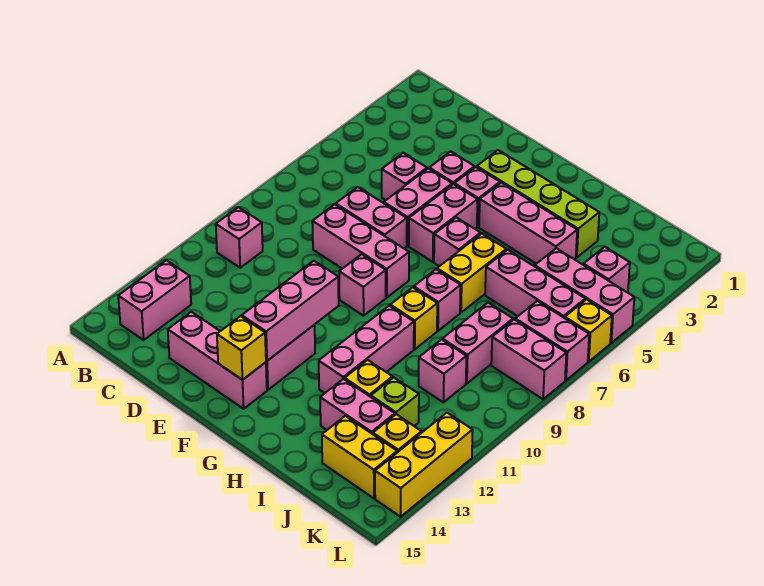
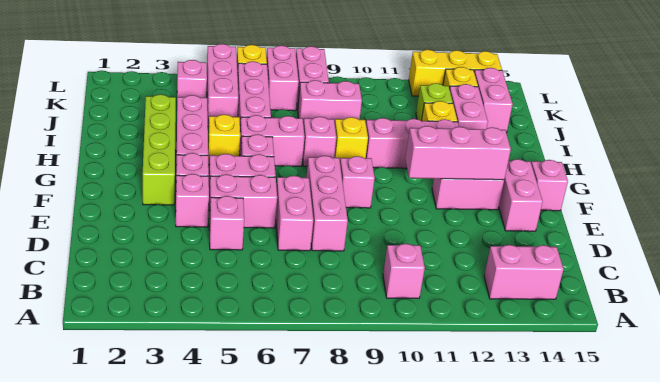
pink brick D14:F14 level 1 -> pink brick E14:F14 level 1
yellow brick F14 level 2 -> yellow brick H5 level 1
yellow brick H6:H7 level 1 -> pink brick H6:H7 level 1
pink brick J10 level 1 -> pink brick F15 level 1
yellow brick J14:K14 level 1 -> pink brick J14:K14 level 1

